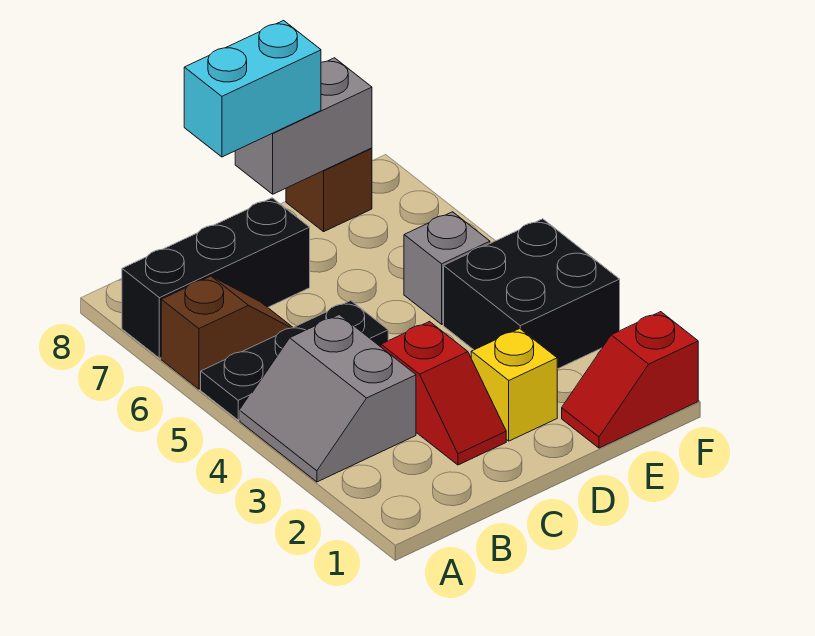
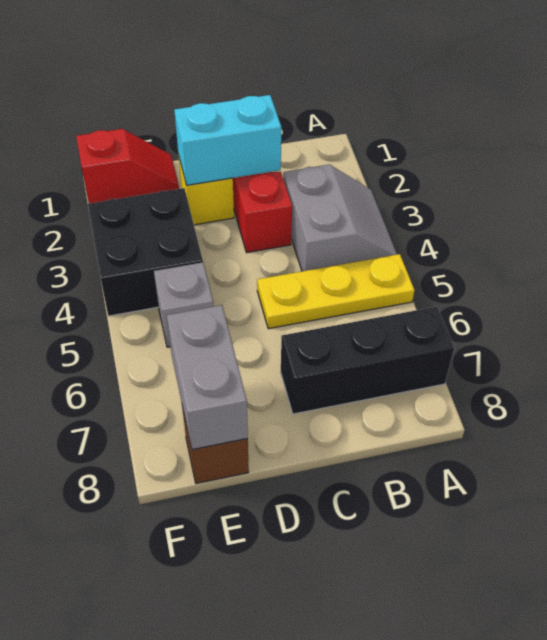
black plate A5:C5 level 1 -> yellow plate A5:C5 level 1
brown slope A6:B6 level 1 top A -> none
cyan brick C8:D8 level 3 -> cyan brick C2:D2 level 2
grey brick D8:E8 level 2 -> grey brick E7:E8 level 2

